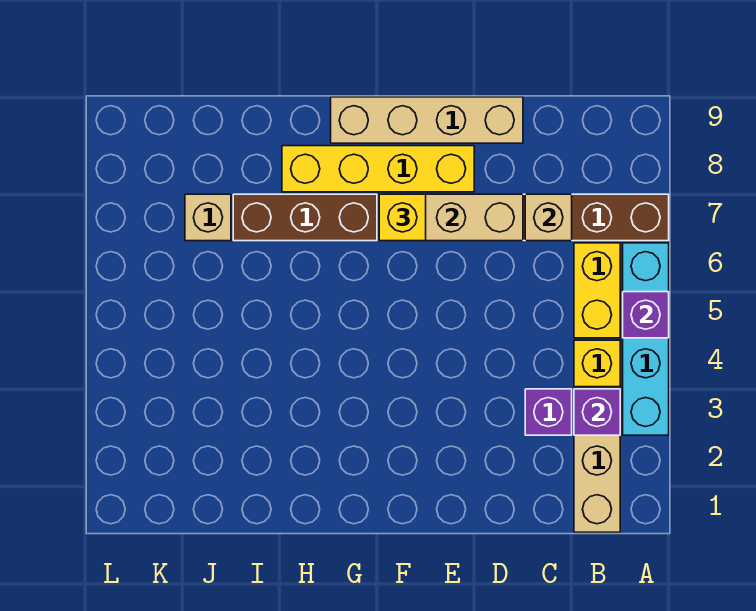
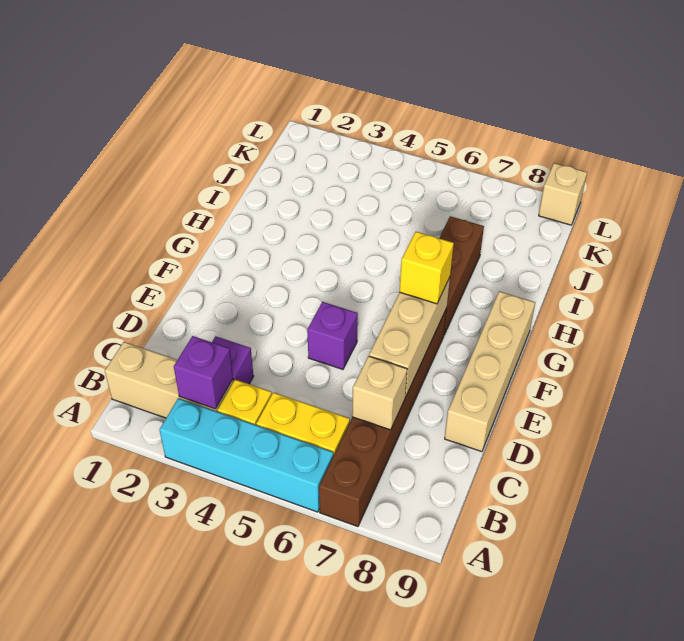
purple brick A5 level 2 -> purple brick E5 level 1
yellow brick E8:H8 level 1 -> none
tan brick J7 level 1 -> tan brick L9 level 1

